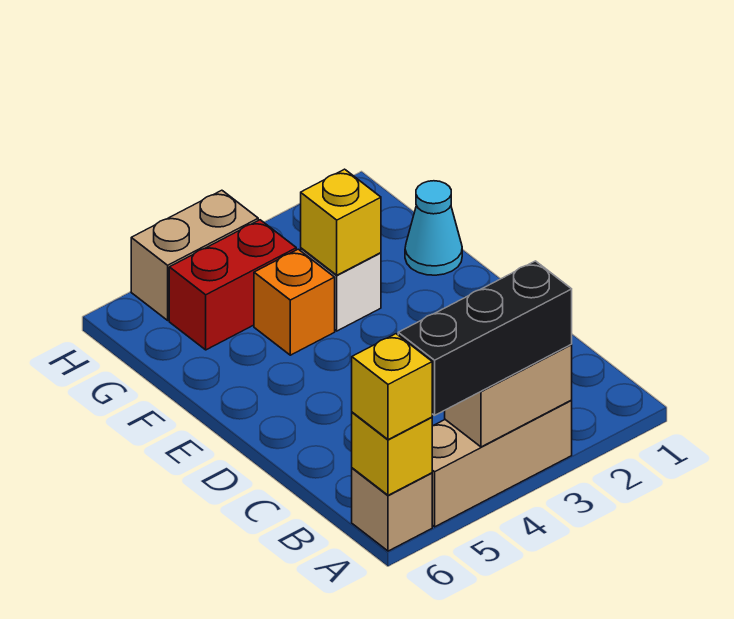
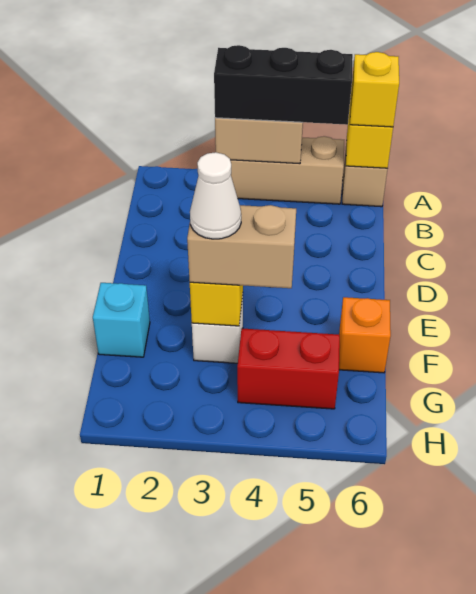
cyan cone F1 level 1 -> cyan brick F1 level 1
none -> white cone F3 level 4
orange brick F4 level 1 -> orange brick F6 level 1
tan brick H4:H5 level 1 -> tan brick F3:F4 level 3

